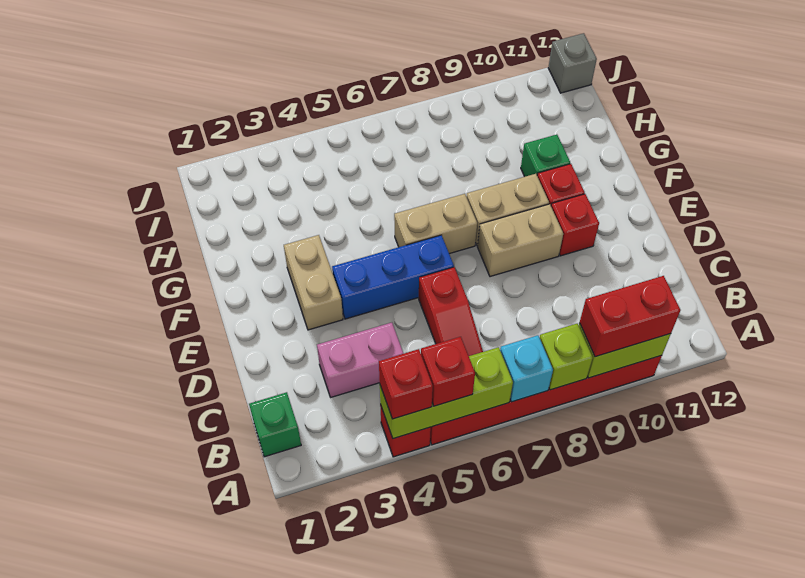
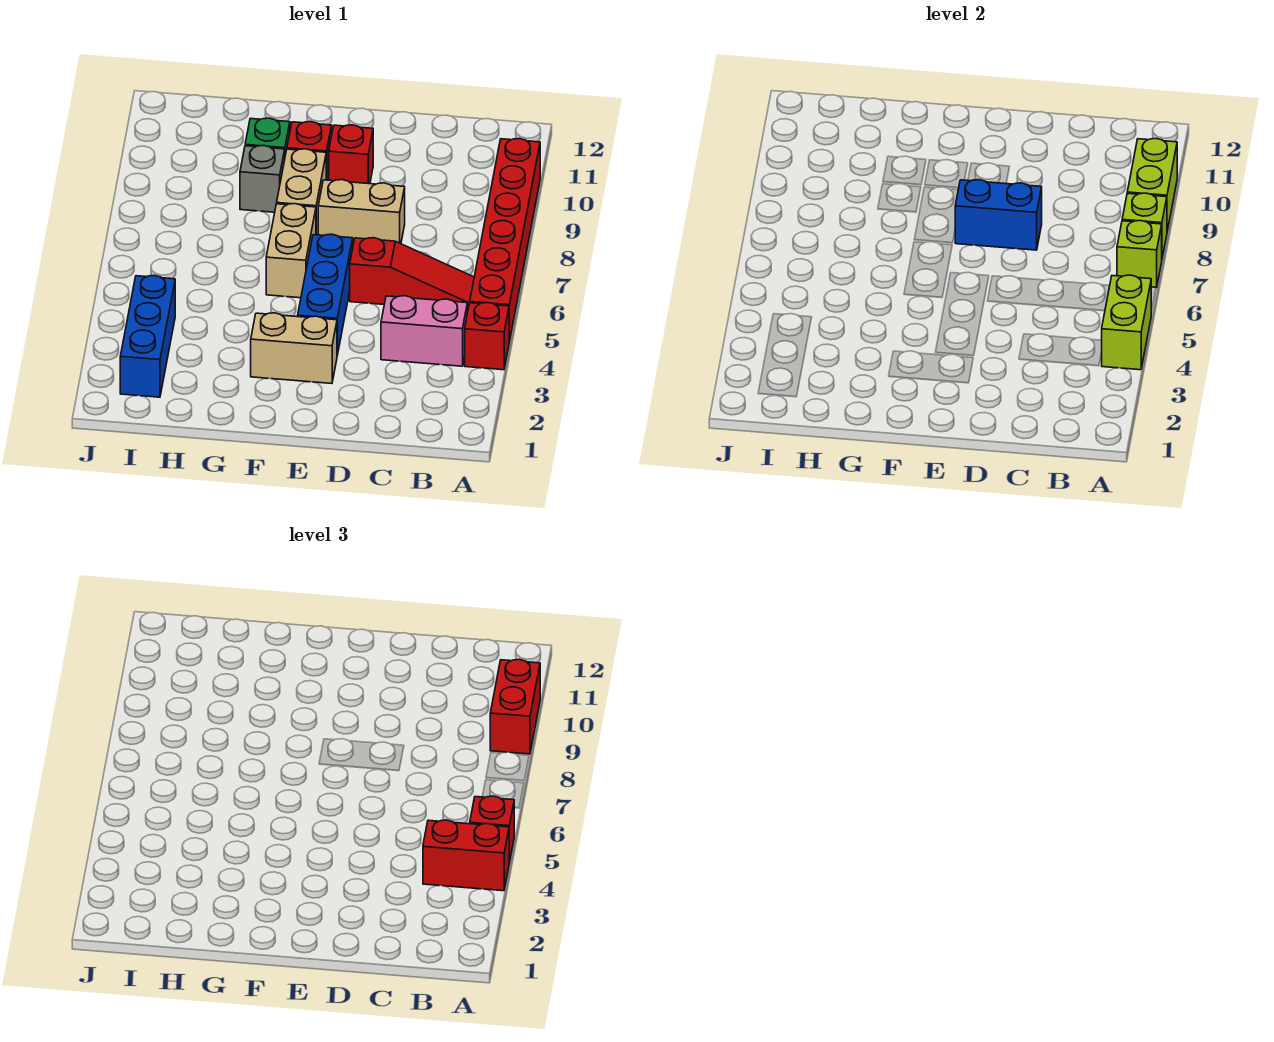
lime brick A4:A6 level 2 -> lime brick A4:A5 level 2
red brick A4 level 3 -> red brick A4:B4 level 3
cyan brick A7 level 2 -> lime brick A7 level 2
green brick B1 level 1 -> none
pink brick C3:C4 level 1 -> pink brick B4:C4 level 1
none -> blue brick D8:E8 level 2
tan brick E8:E9 level 1 -> tan brick D8:E8 level 1
none -> blue brick I2:I4 level 1
grey brick J12 level 1 -> grey brick G9 level 1

